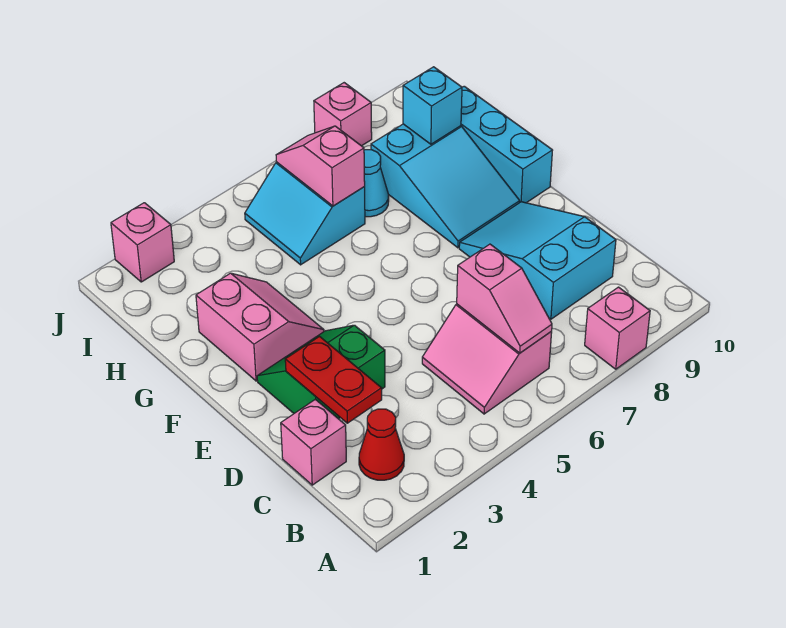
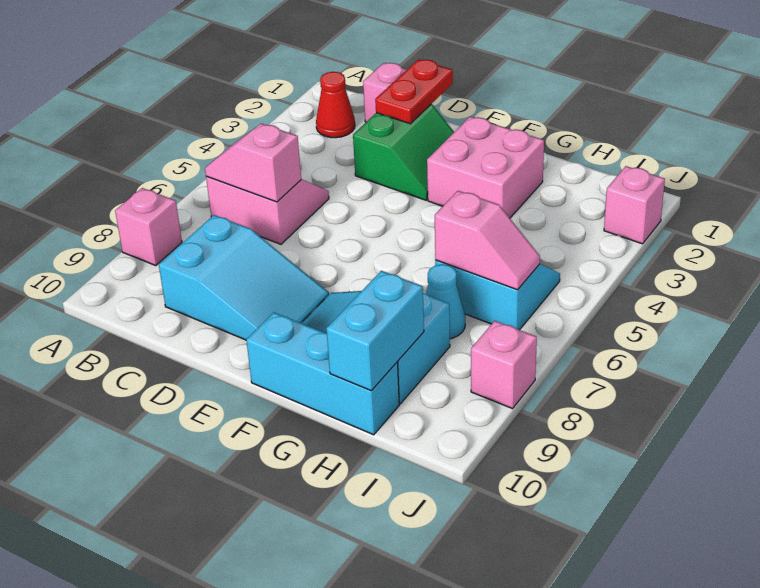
red plate C2:D2 level 2 -> red plate D1:D2 level 2
pink slope F2:G3 level 1 top 2 -> pink brick F2:G3 level 1
cyan brick H9 level 2 -> cyan brick H9:H10 level 2

